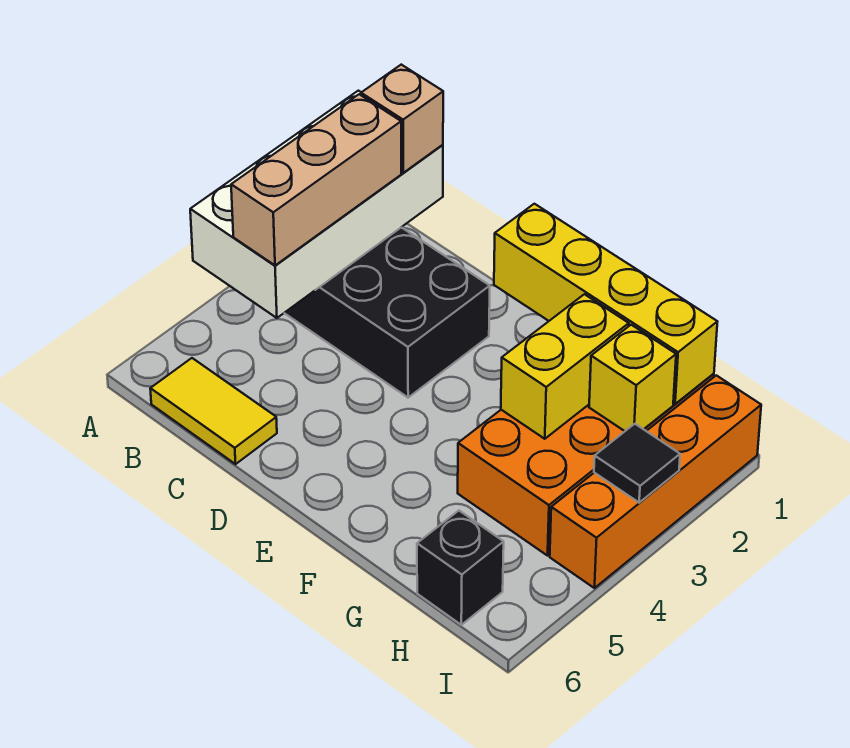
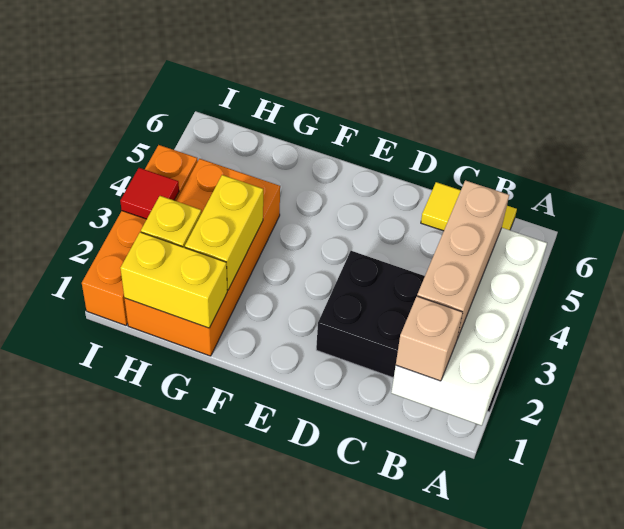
yellow brick E1:H1 level 2 -> yellow brick G1:H1 level 2
black brick H6 level 1 -> none
black tile I3 level 2 -> red tile I3 level 2

